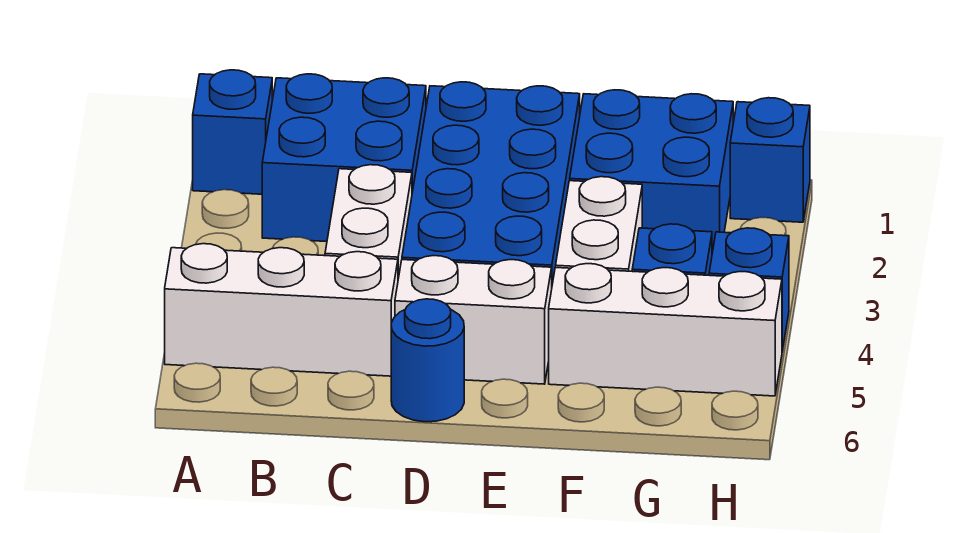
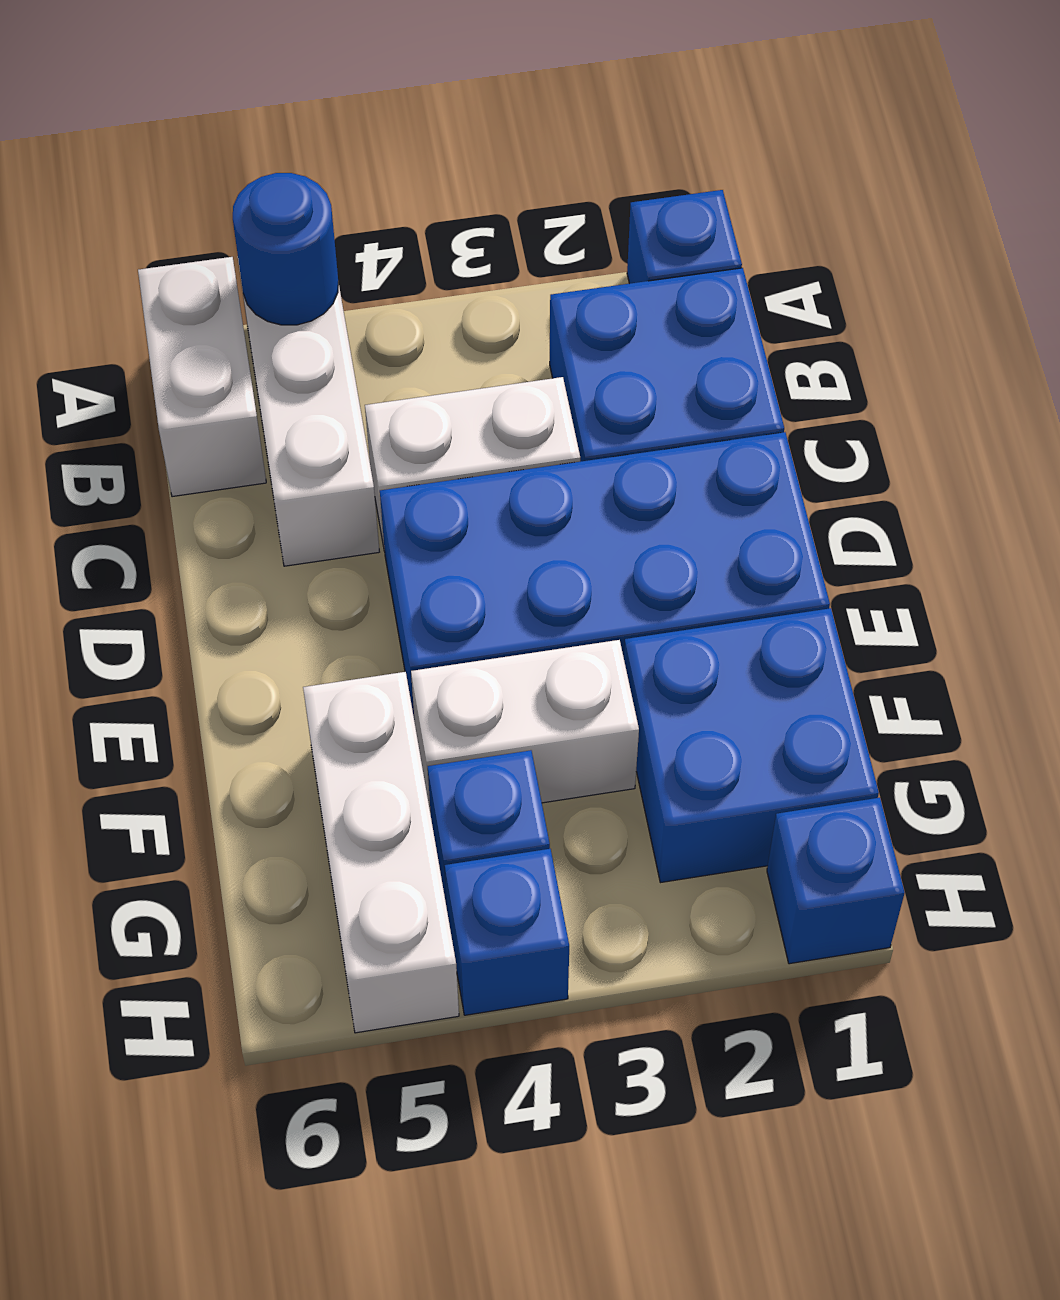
white brick D5:E5 level 1 -> white brick A6:B6 level 1
blue round brick D6 level 1 -> blue round brick A5 level 2

